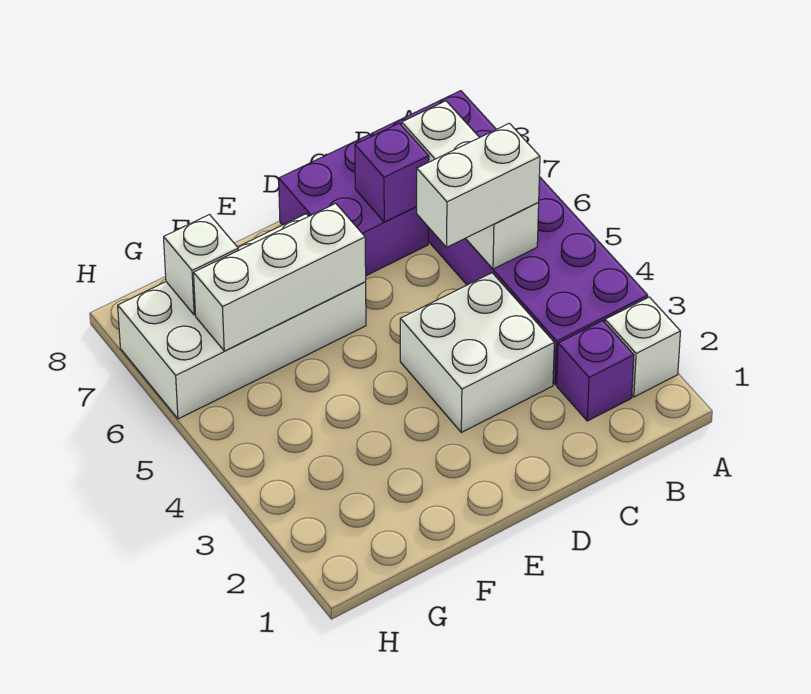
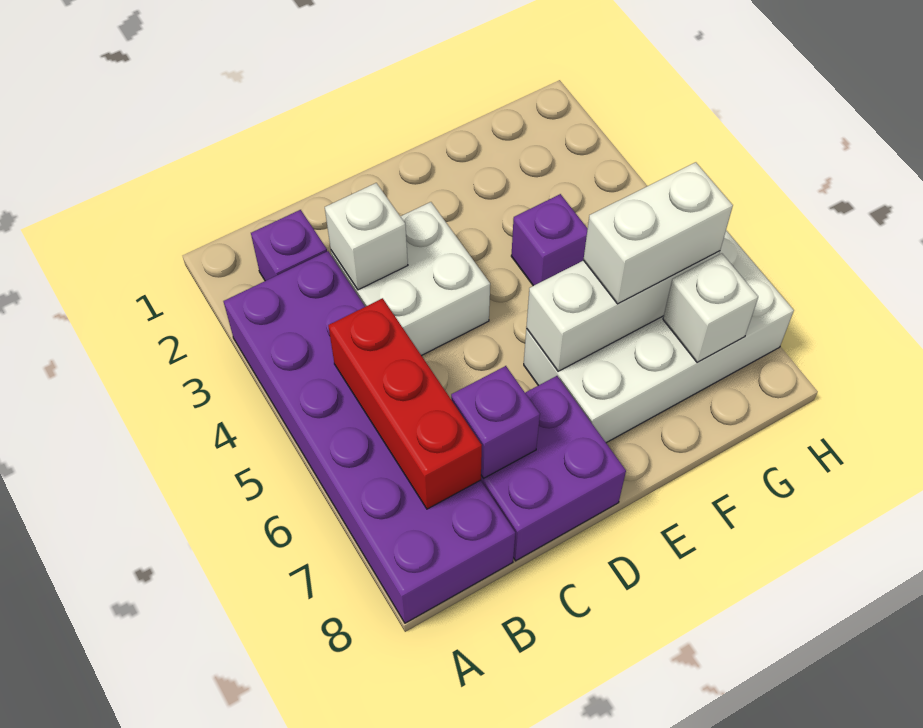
white brick A2 level 1 -> white brick C3 level 2
white brick B5:B7 level 2 -> red brick B5:B7 level 2
white brick B5:C5 level 3 -> white brick F6:G6 level 3
none -> purple brick F4 level 1

